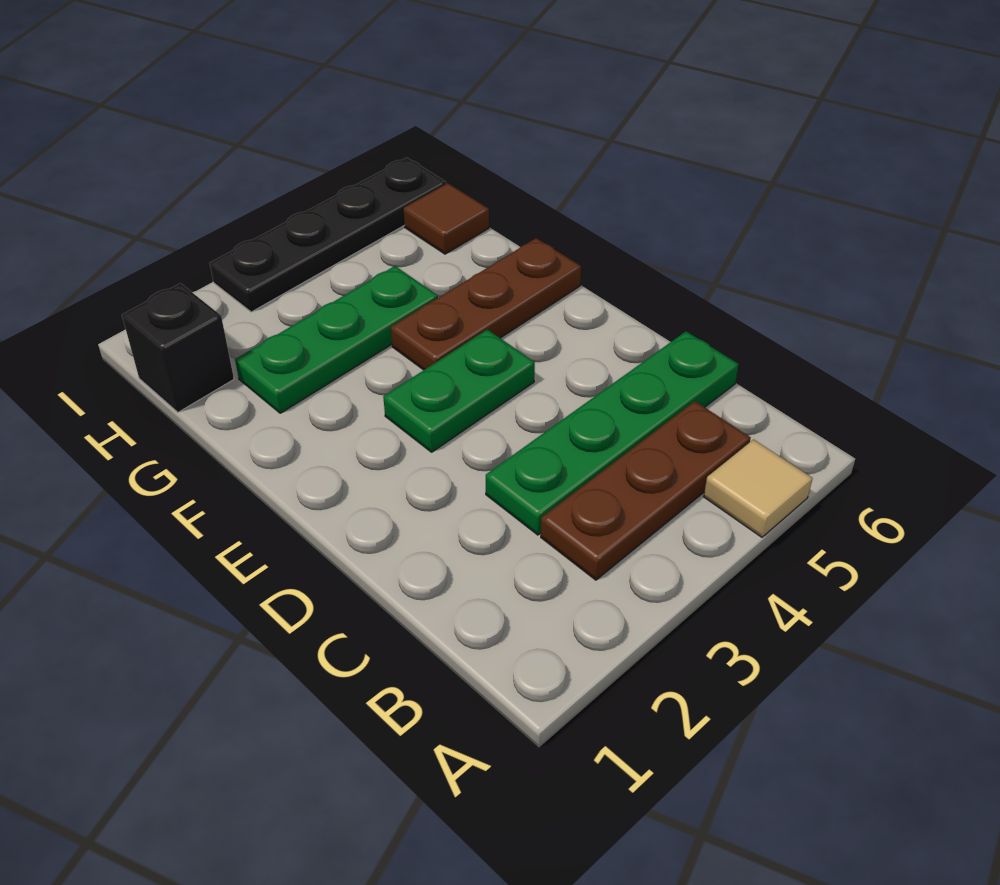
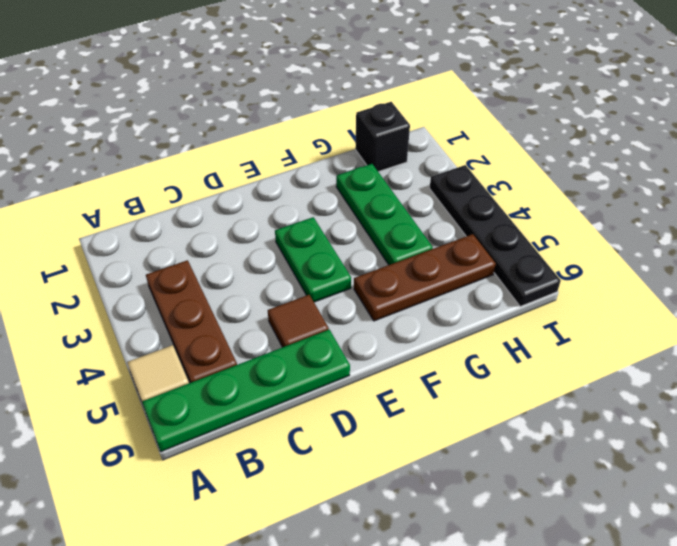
green plate C3:C6 level 1 -> green plate A6:D6 level 1
brown plate F4:F6 level 1 -> brown plate F5:H5 level 1
brown tile H6 level 1 -> brown tile D5 level 1

